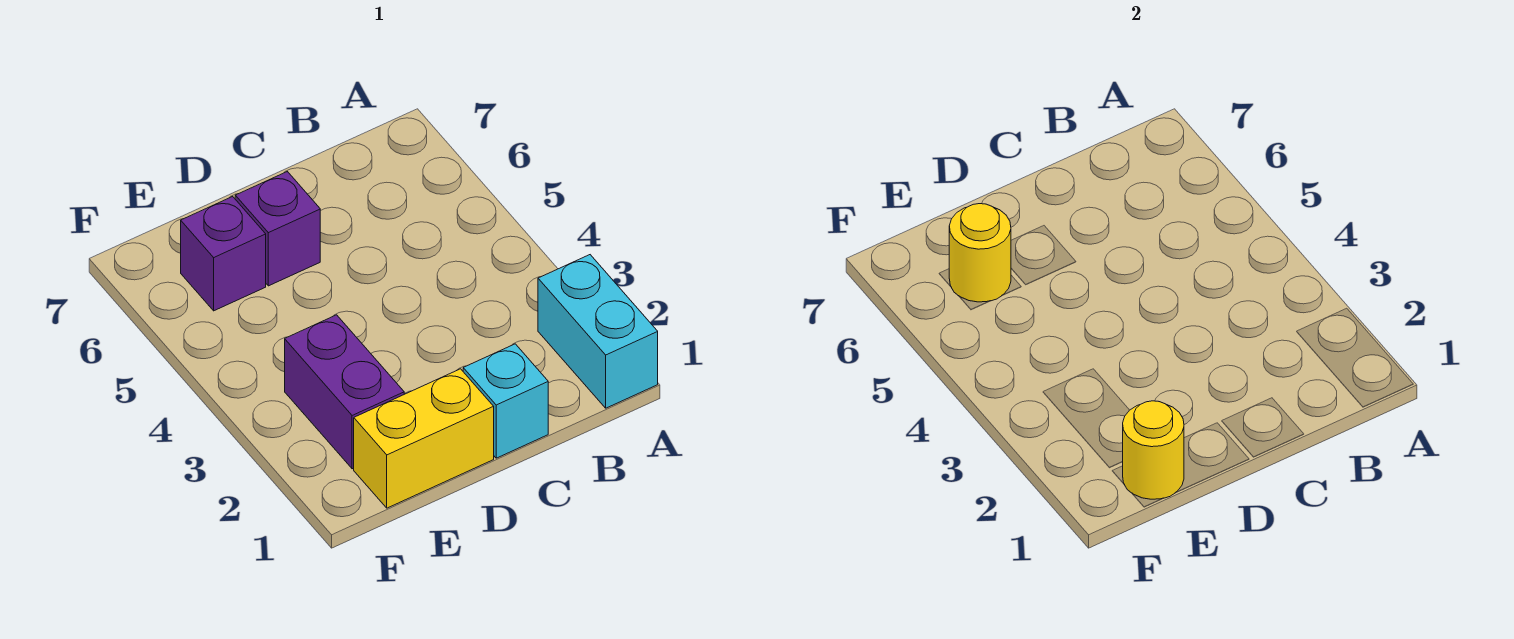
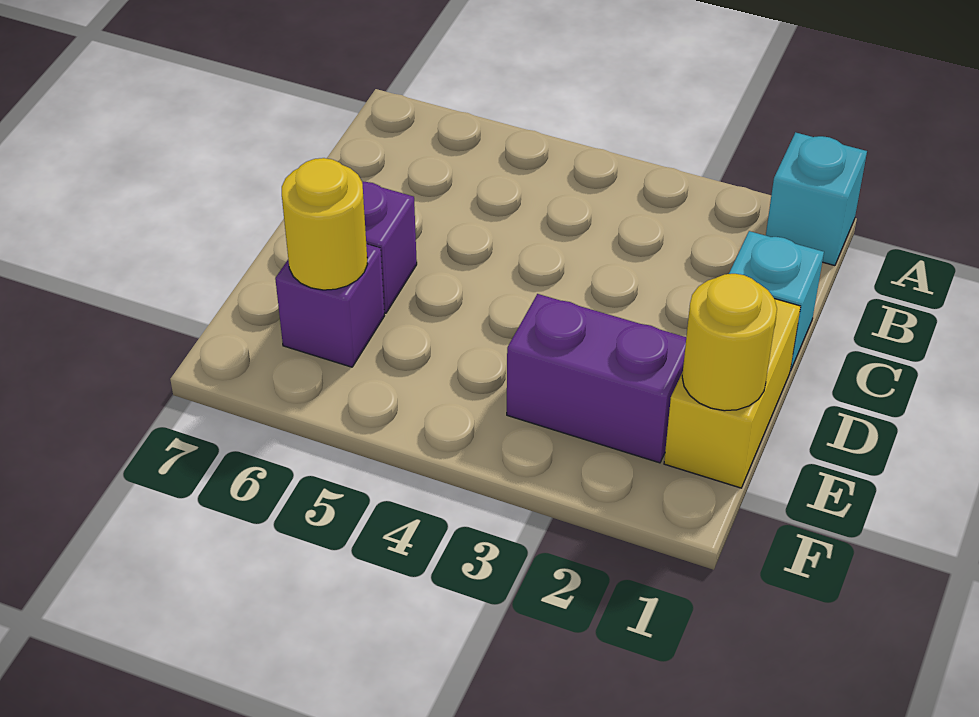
cyan brick A1:A2 level 1 -> cyan brick A1 level 1

